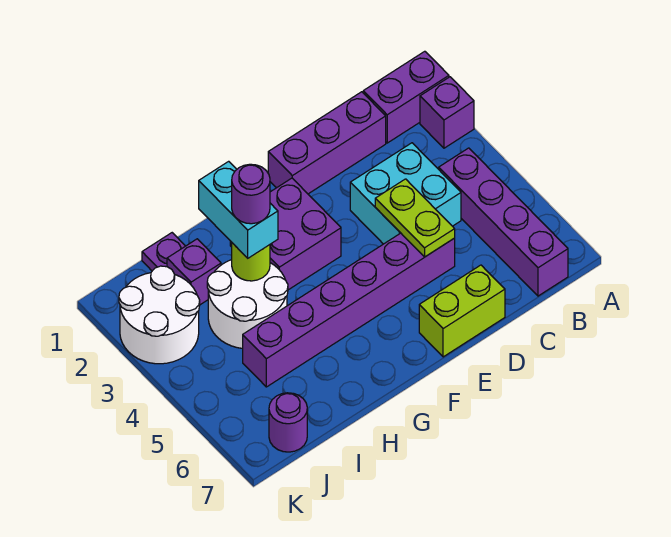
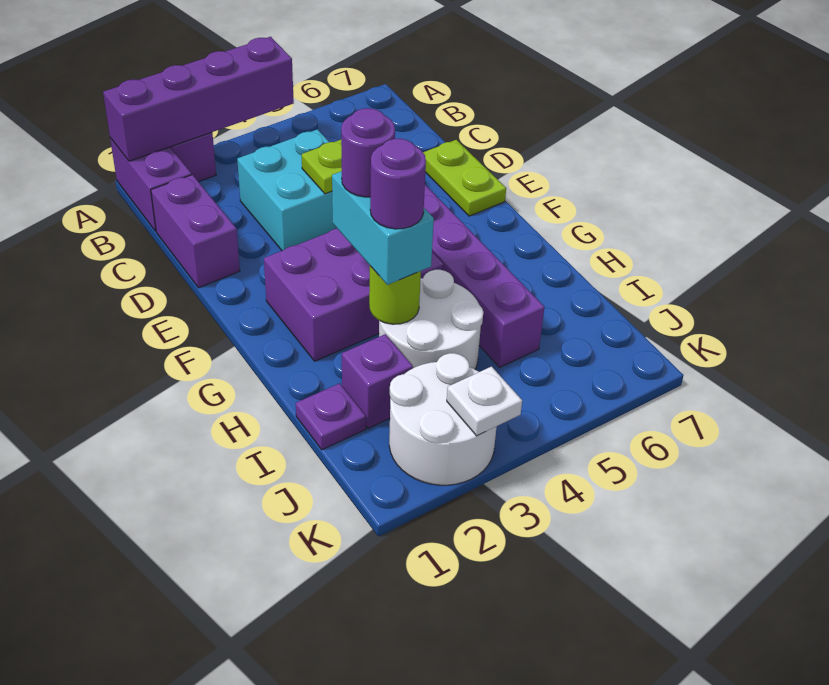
purple brick B4:B7 level 1 -> purple brick A1:A4 level 2
purple brick C1:E1 level 1 -> purple brick C1:D1 level 1
lime brick D7:E7 level 1 -> lime plate D7:E7 level 1
purple brick F2:G3 level 1 -> purple brick F2:G4 level 1
cyan brick H2:H3 level 3 -> cyan brick G3:H3 level 3
purple round brick J7 level 1 -> purple round brick G3 level 4
none -> white plate K3 level 2

